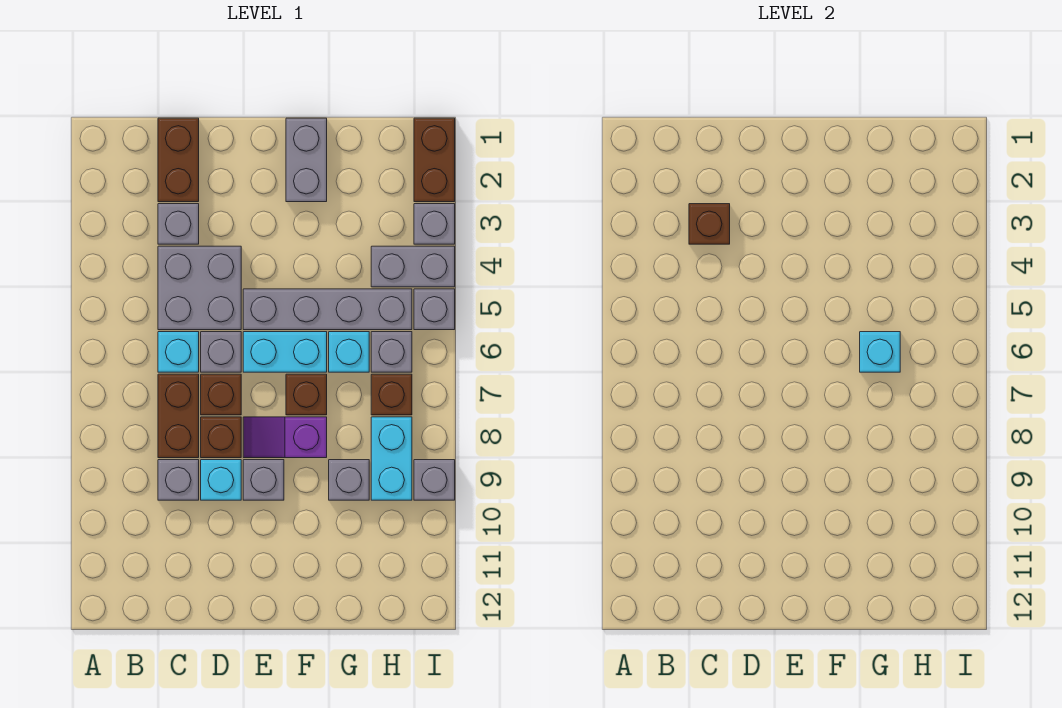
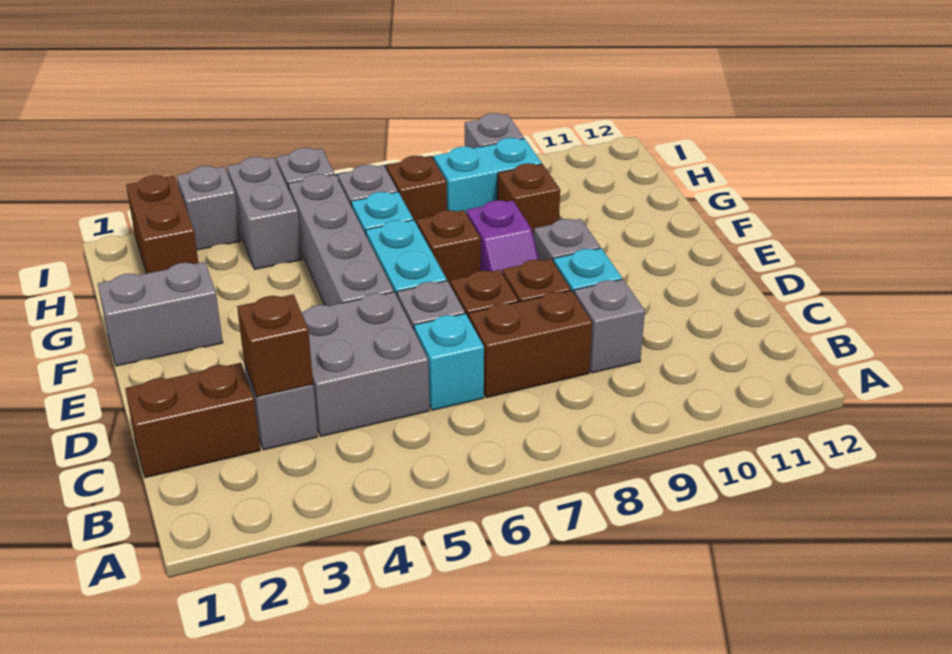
cyan brick G6 level 2 -> none
grey brick G9 level 1 -> brown brick G9 level 1
brown brick I1:I2 level 1 -> brown brick H2:I2 level 1

